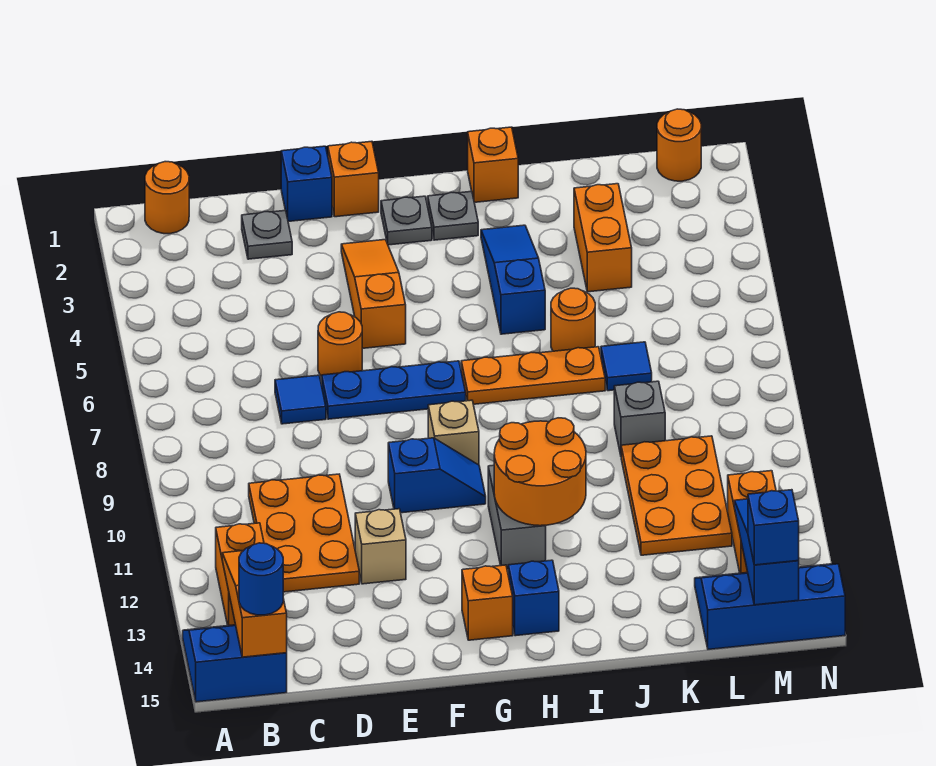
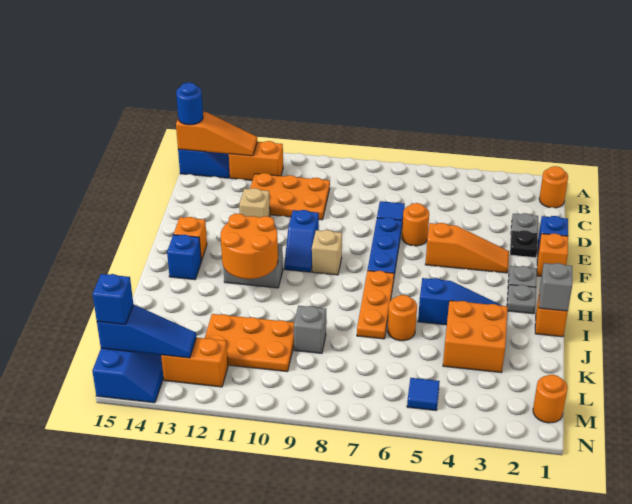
none -> black plate E2 level 1
none -> grey brick I1 level 2
orange brick K3:K4 level 1 -> orange brick J3:K4 level 1
blue tile K7 level 1 -> blue tile M5 level 1

